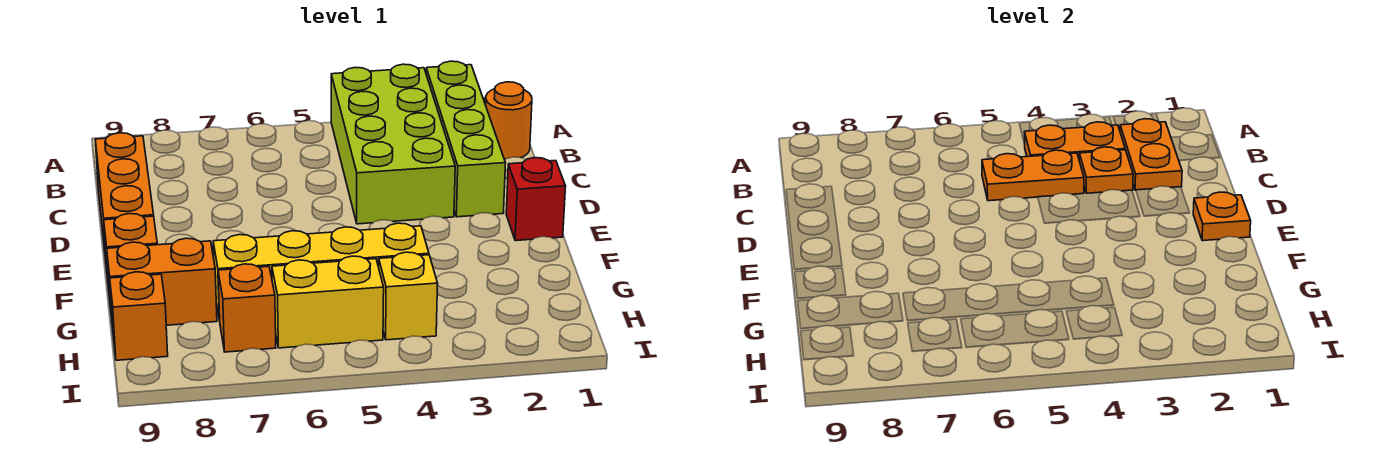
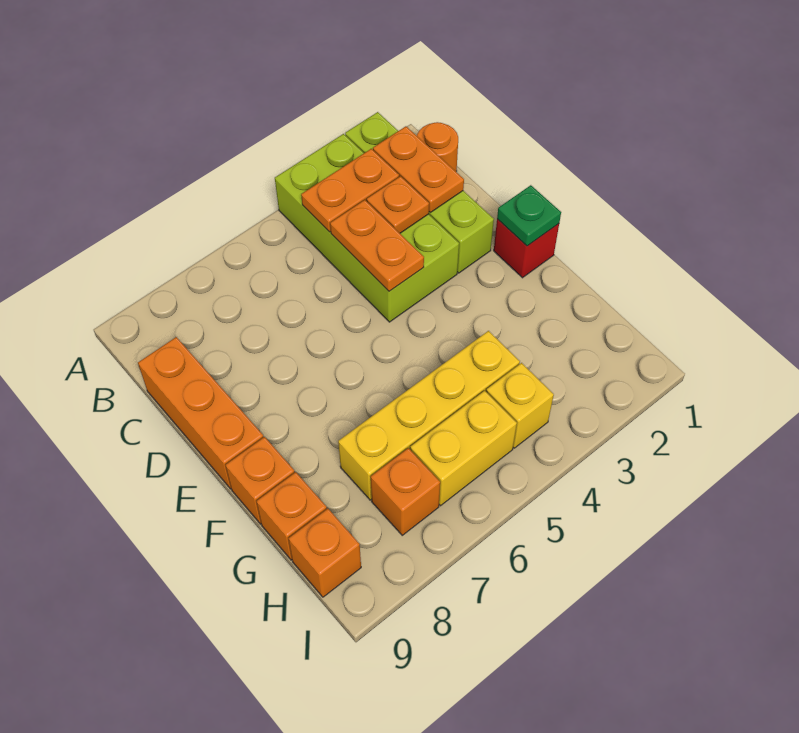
orange plate C4:C5 level 2 -> orange plate C4:D4 level 2
orange plate E1 level 2 -> green plate E1 level 2
orange brick G8:G9 level 1 -> orange brick G9 level 1

